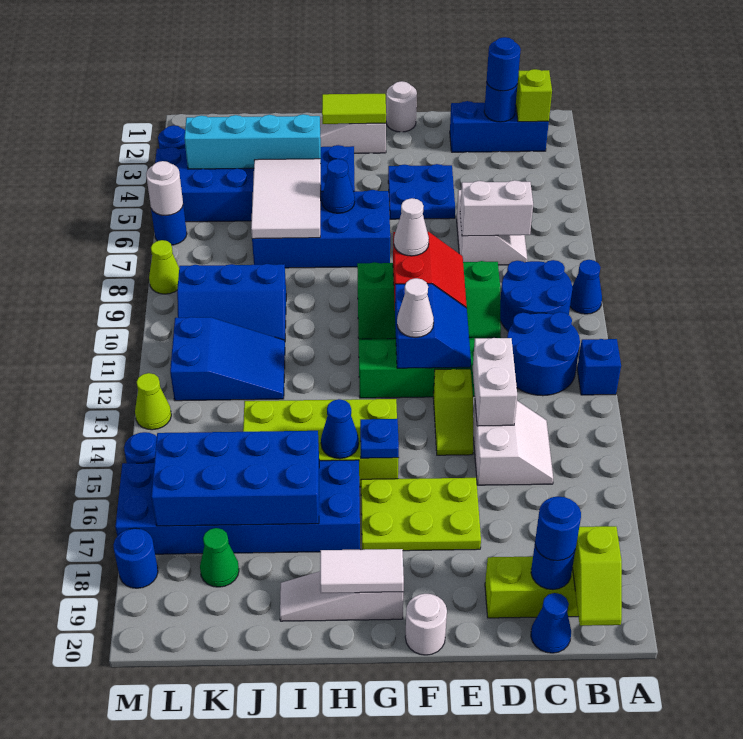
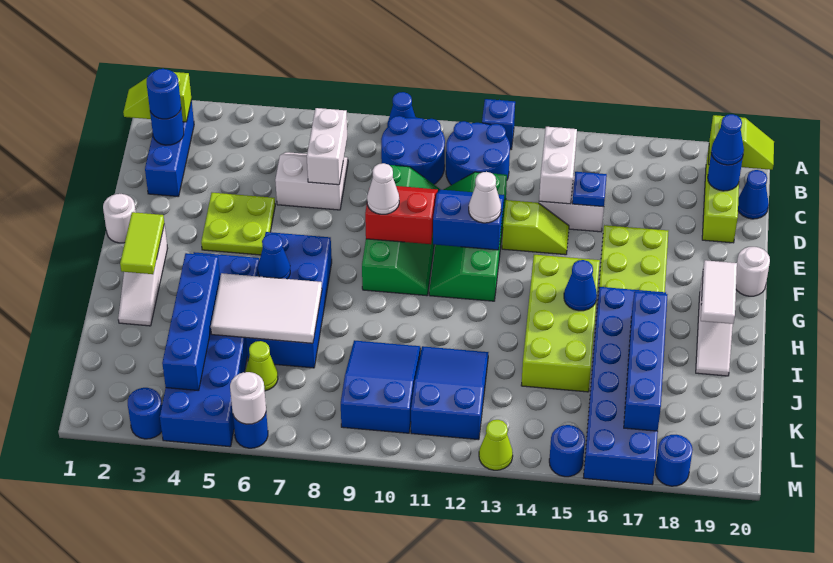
blue round brick C19 level 3 -> blue cone C19 level 3
white brick D13:D14 level 2 -> white brick C14:D14 level 2
blue plate E4:F5 level 1 -> lime plate E4:F5 level 1
blue plate G15 level 2 -> blue plate D15 level 2
cyan brick I4:L4 level 2 -> blue brick I4:L4 level 2
blue brick I16:L17 level 2 -> blue brick I17:L17 level 2
blue slope J9:L10 level 1 top 9 -> blue slope J9:L10 level 1 top L
green cone K18 level 1 -> none
lime cone M8 level 1 -> lime cone K6 level 1

